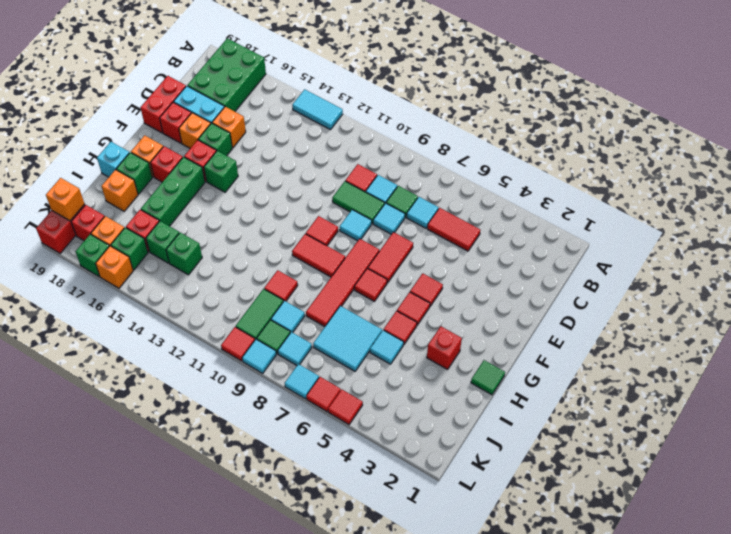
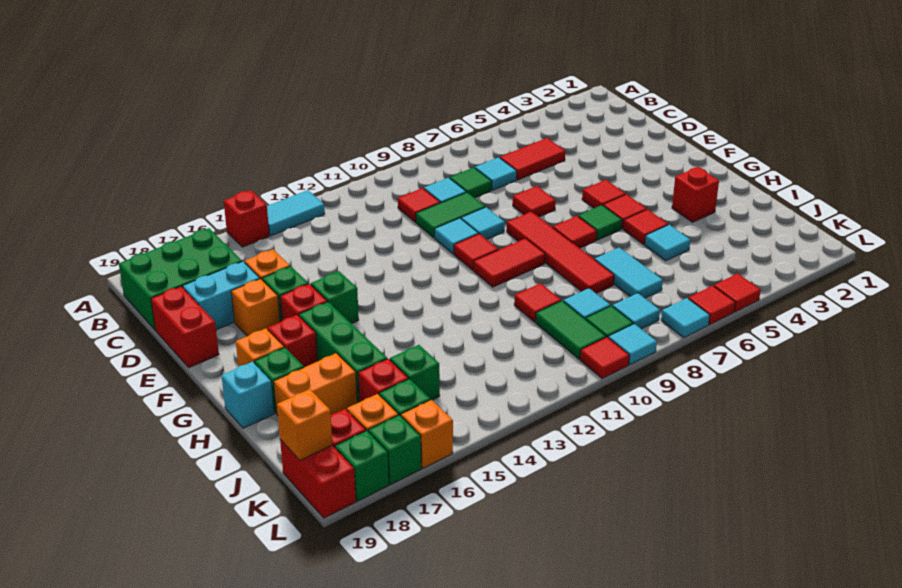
green brick A17:C18 level 1 -> green brick B17:C19 level 1
cyan tile D8 level 1 -> cyan tile E10 level 1
red tile E7:F7 level 1 -> red tile E7 level 1
red brick E18 level 1 -> red brick A15 level 1
green tile H1 level 1 -> green tile G6 level 1
cyan tile I6:J7 level 1 -> cyan tile I7:J7 level 1
orange brick I18 level 1 -> orange brick I17:I18 level 1
green brick J14 level 1 -> green brick L18 level 1

